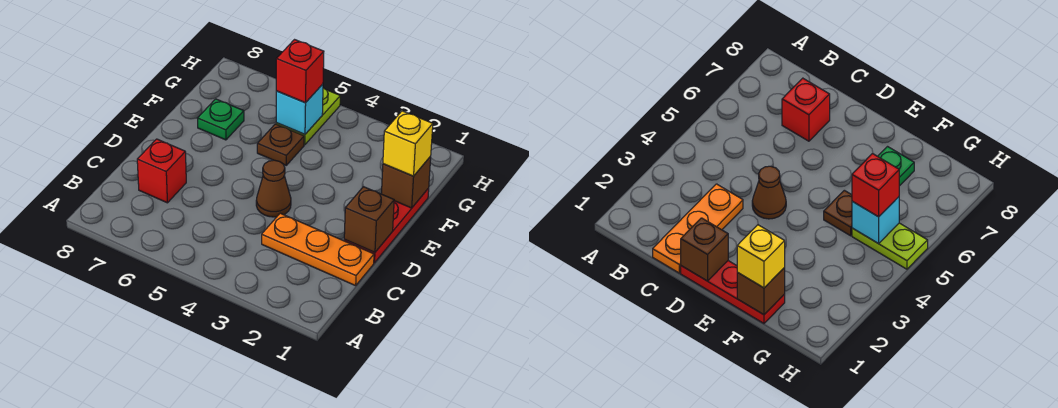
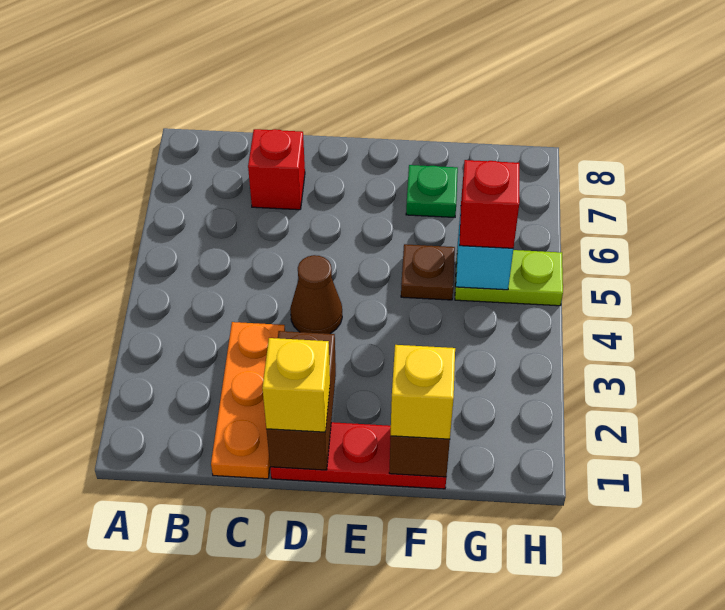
brown brick D1 level 2 -> brown brick D1:D2 level 2
none -> yellow brick D1 level 3

